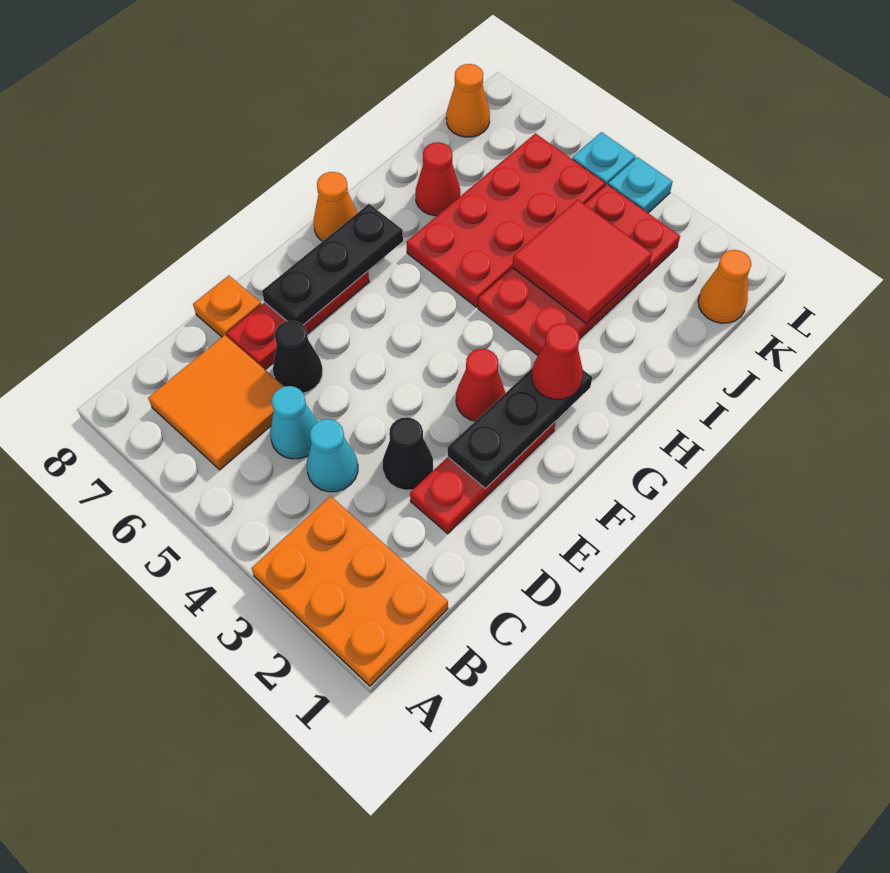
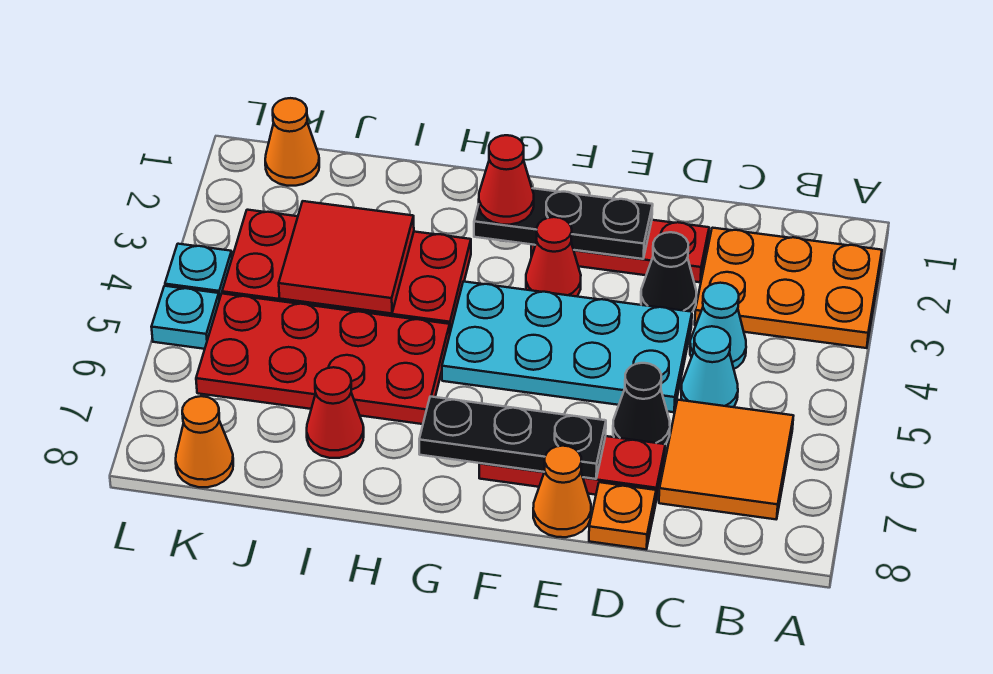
orange plate A1:B3 level 1 -> orange plate A2:C3 level 1
none -> cyan plate D4:G5 level 1
orange cone G8 level 1 -> orange cone E8 level 1

